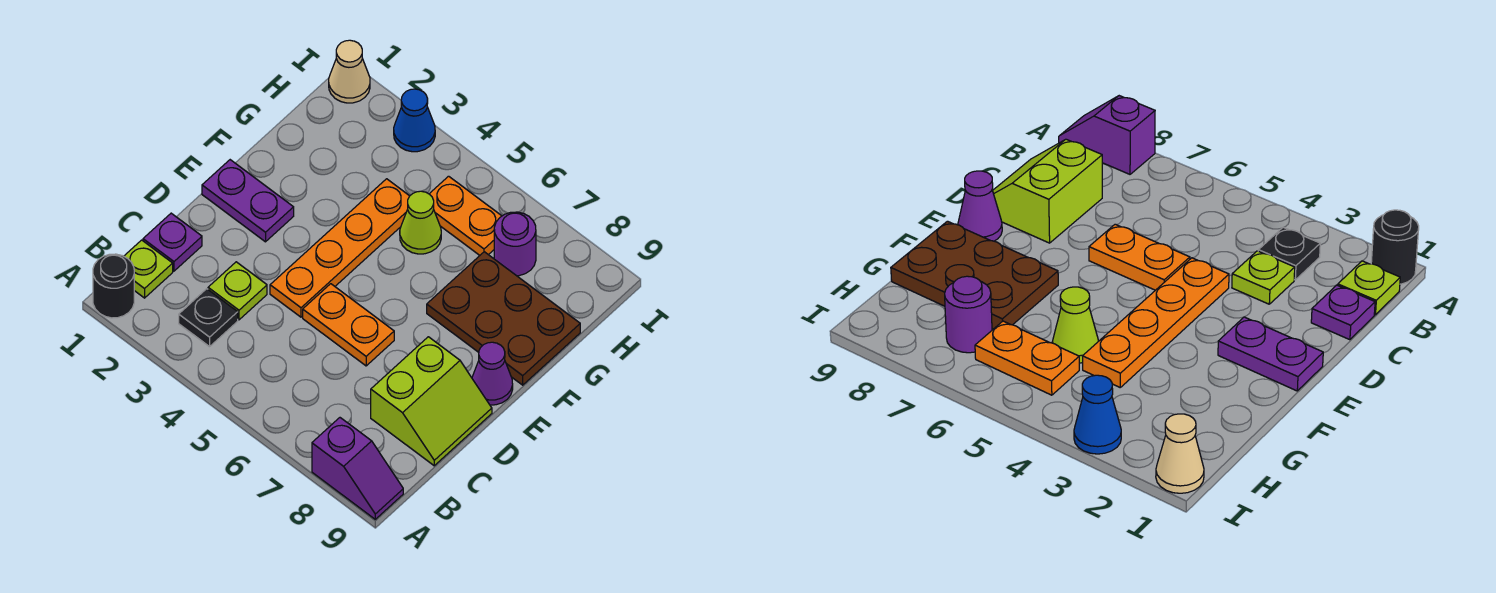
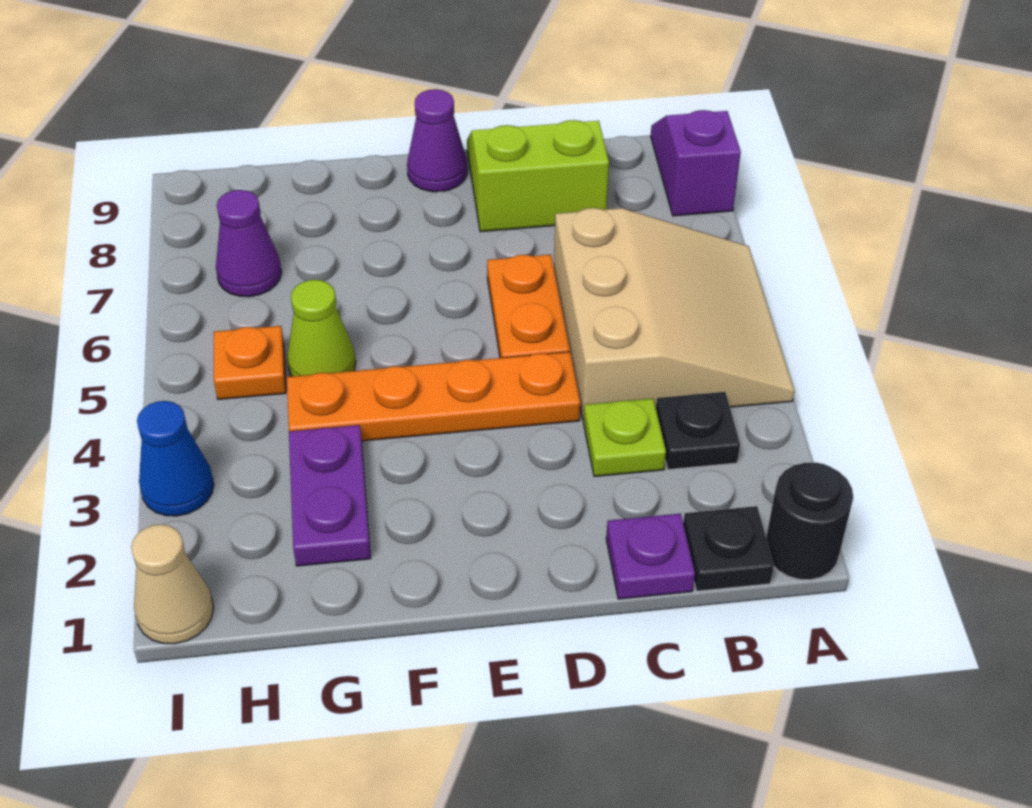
none -> tan slope A4:C6 level 1 top C
lime plate B1 level 1 -> black plate B1 level 1
purple plate E1:E2 level 1 -> purple plate G2:G3 level 1
brown plate F7:G9 level 1 -> none
orange plate H5:H6 level 1 -> orange plate H5 level 1
purple round brick H7 level 1 -> purple cone H7 level 1

